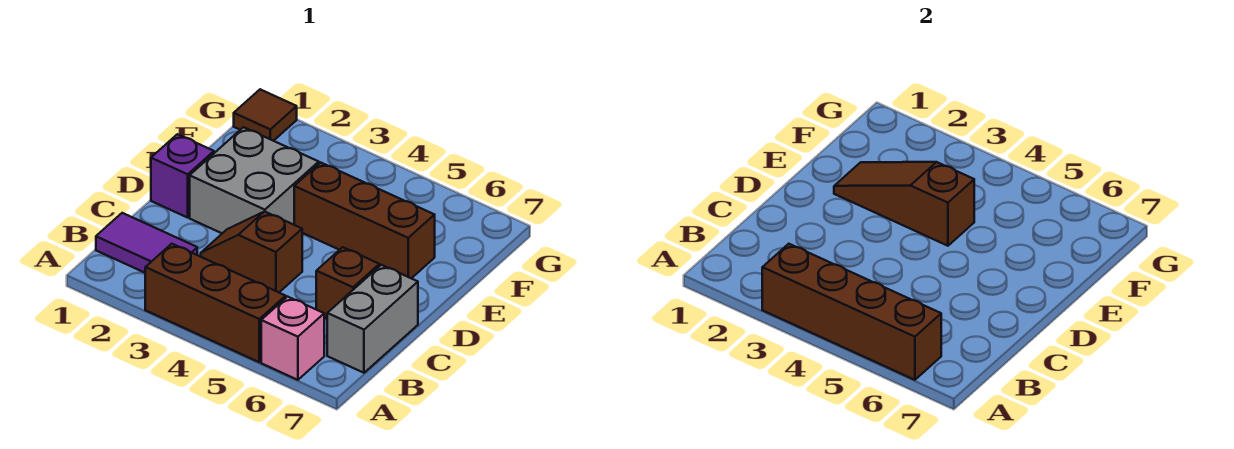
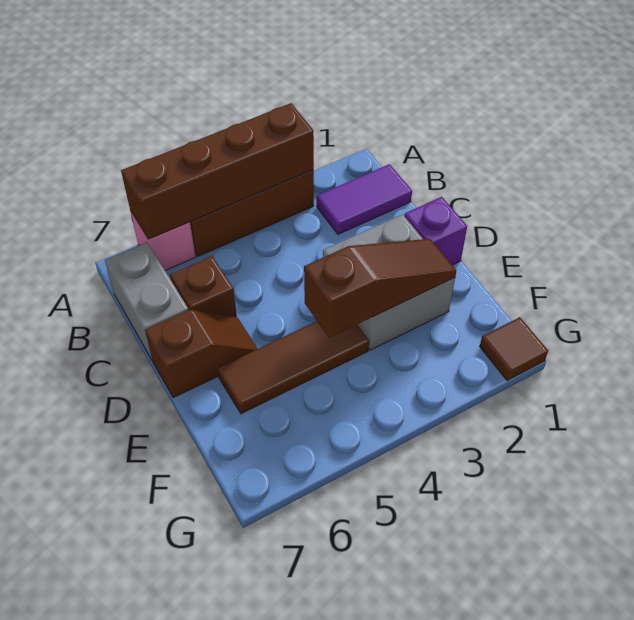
brown slope C3:C4 level 1 top 4 -> brown slope D6:D7 level 1 top 7
brown brick E4:E6 level 1 -> brown tile E4:E6 level 1

